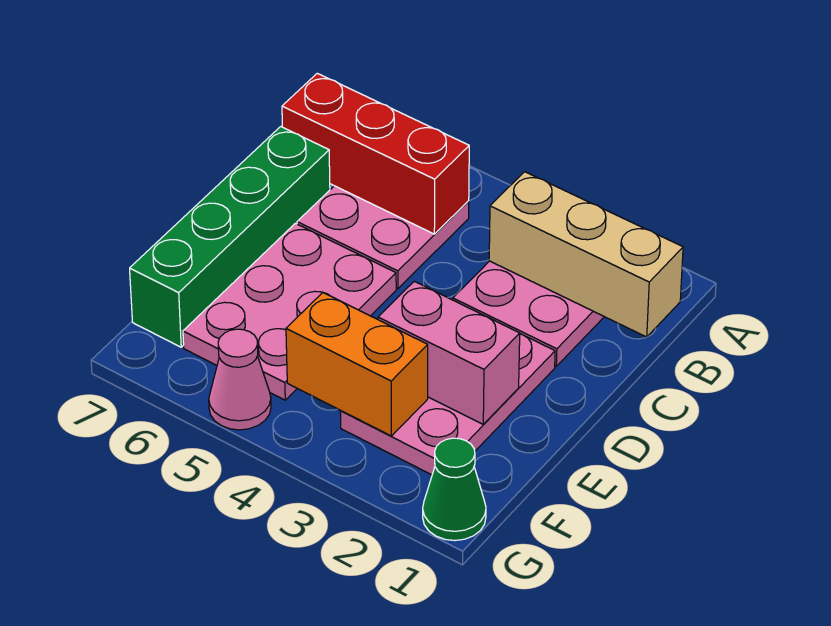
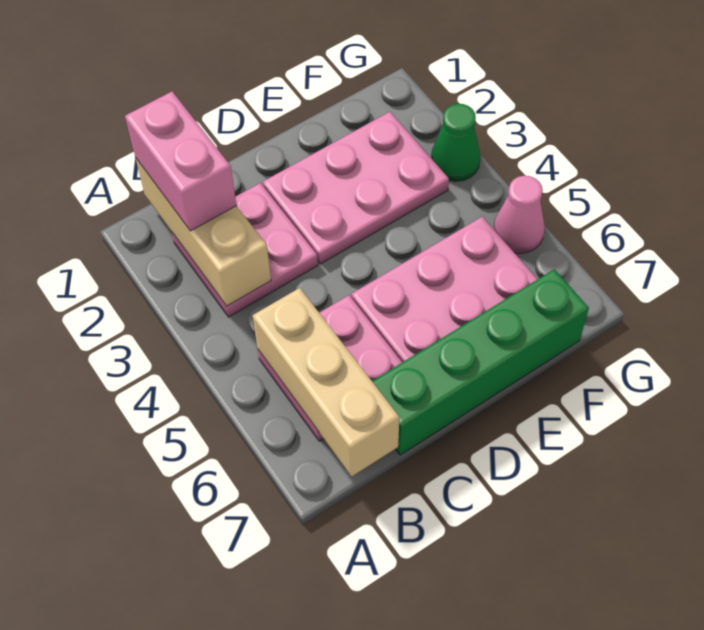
red brick B5:B7 level 2 -> tan brick B5:B7 level 2
pink brick E2:E3 level 2 -> pink brick B1:B2 level 3
orange brick F3:F4 level 2 -> none
green cone G1 level 1 -> green cone G3 level 1

